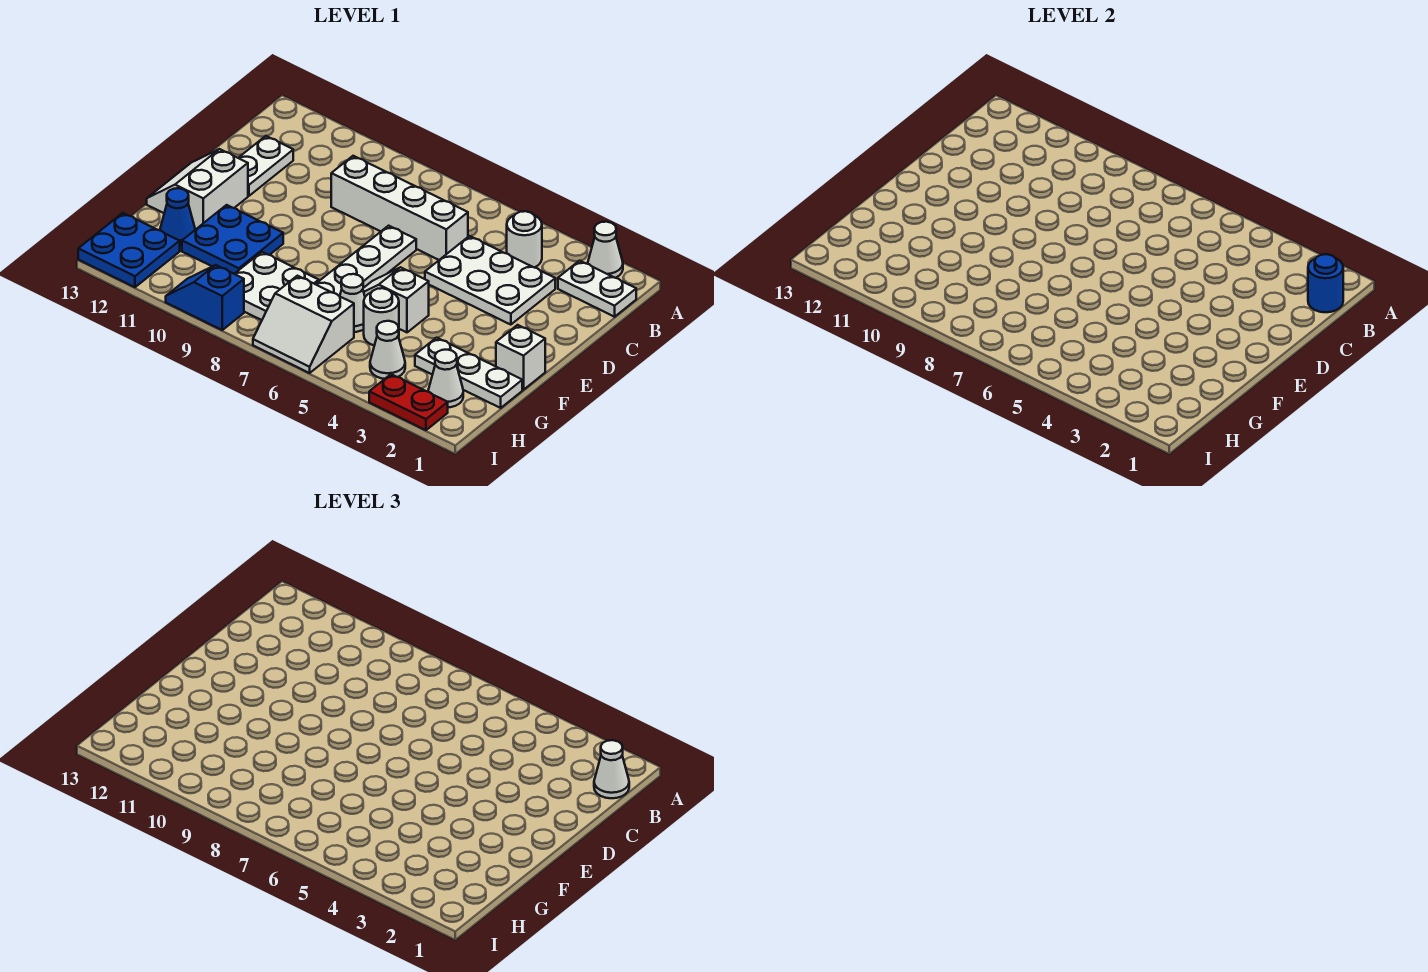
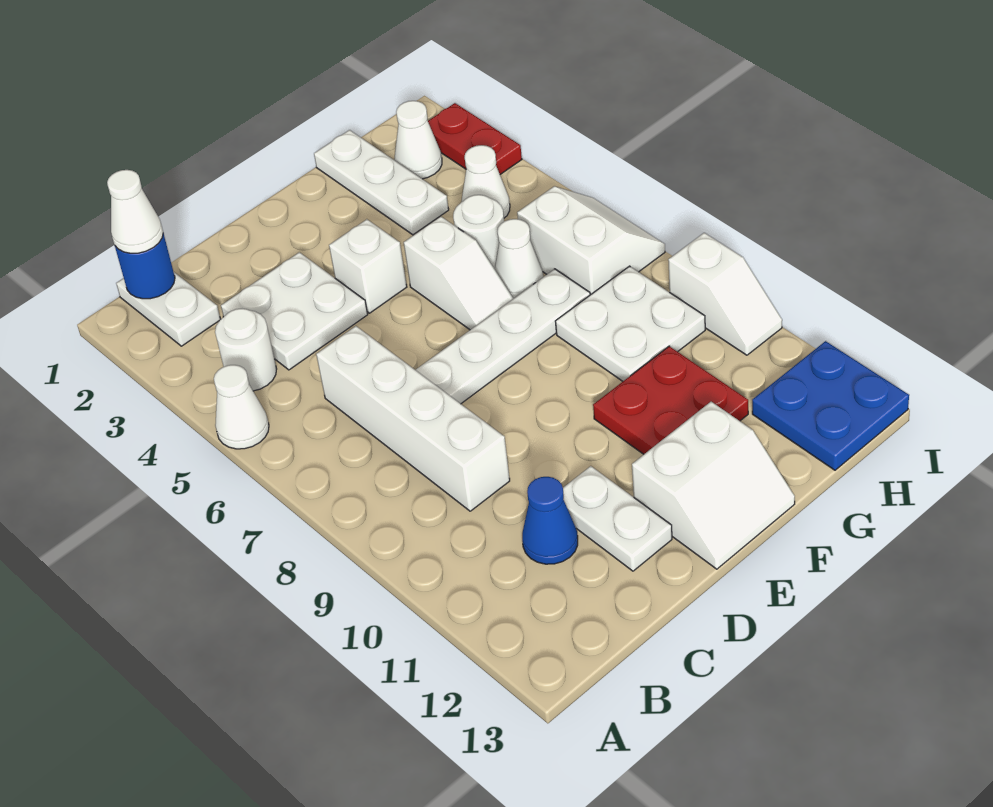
white cone A2 level 1 -> white cone A5 level 1
white plate C3:D5 level 1 -> white plate C3:D4 level 1
white plate C12:D12 level 1 -> white plate D11:D12 level 1
white brick F1 level 1 -> white brick E4 level 1
blue plate F10:G11 level 1 -> red plate F10:G11 level 1
blue cone G12 level 1 -> blue cone C11 level 1
blue slope I9:I10 level 1 top 9 -> white slope I9:I10 level 1 top 9

